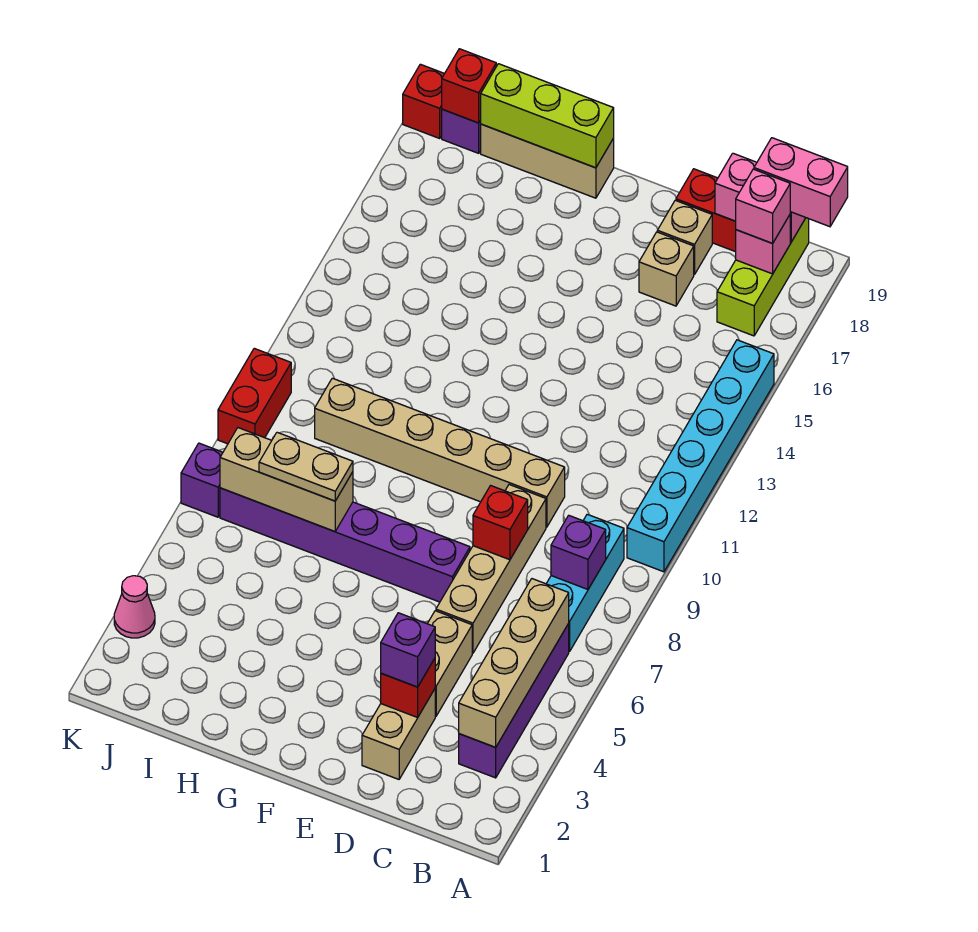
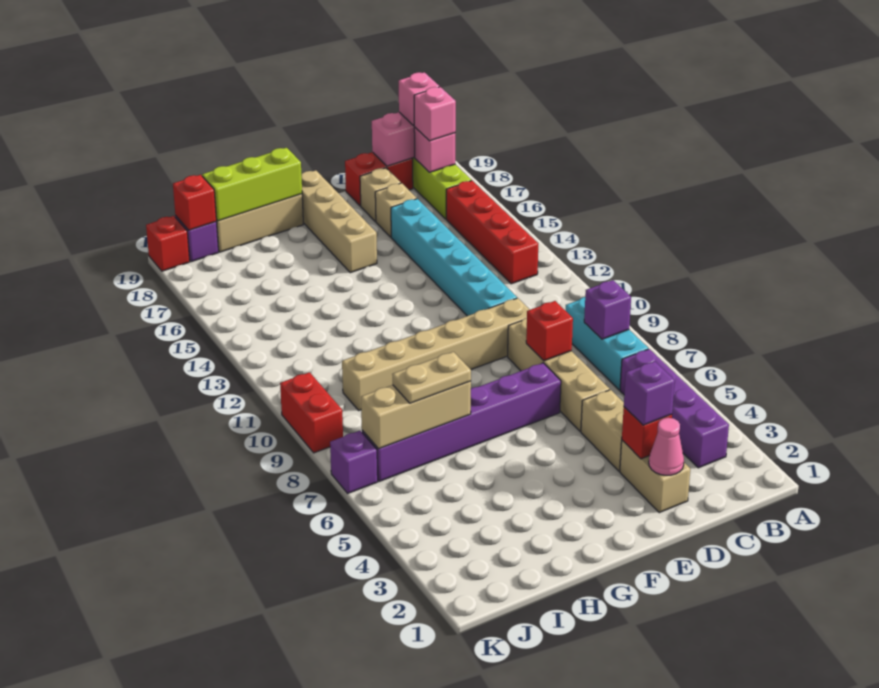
cyan brick A10:A15 level 1 -> cyan brick D11:D16 level 1
pink brick A19:B19 level 3 -> pink brick B19 level 3
tan brick B3:B6 level 2 -> tan brick F16:F19 level 1
none -> red brick B13:B16 level 1
pink cone K3 level 1 -> pink cone D2 level 2

